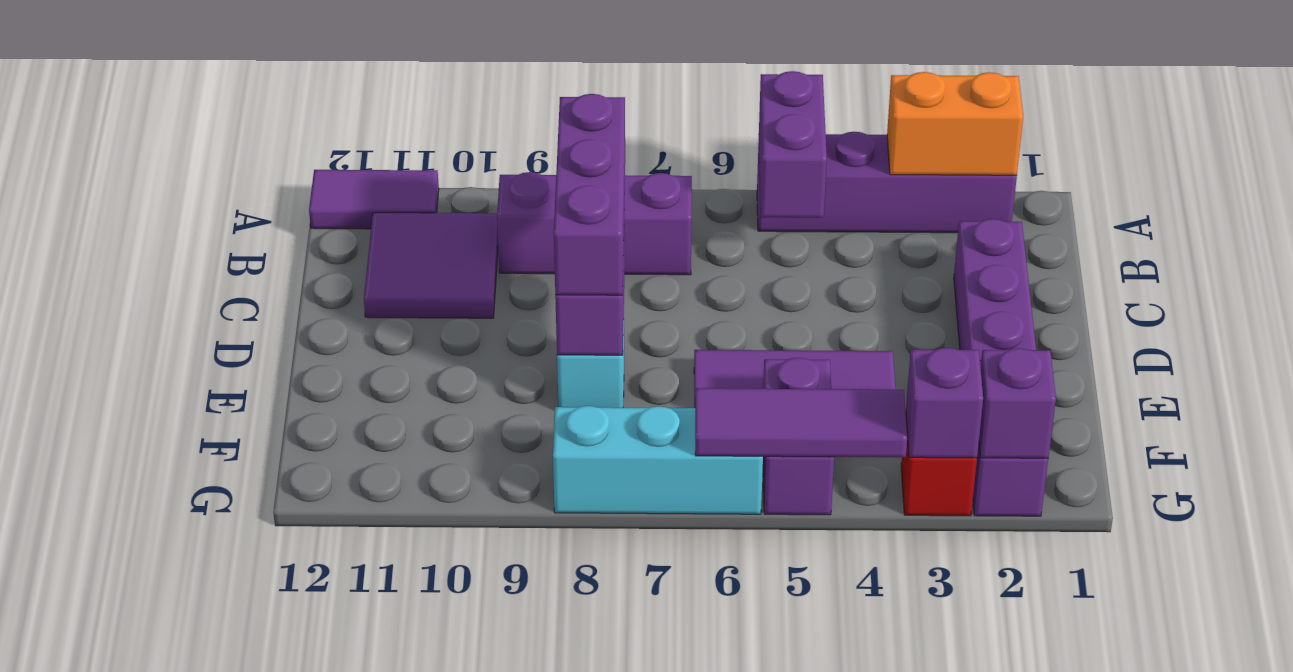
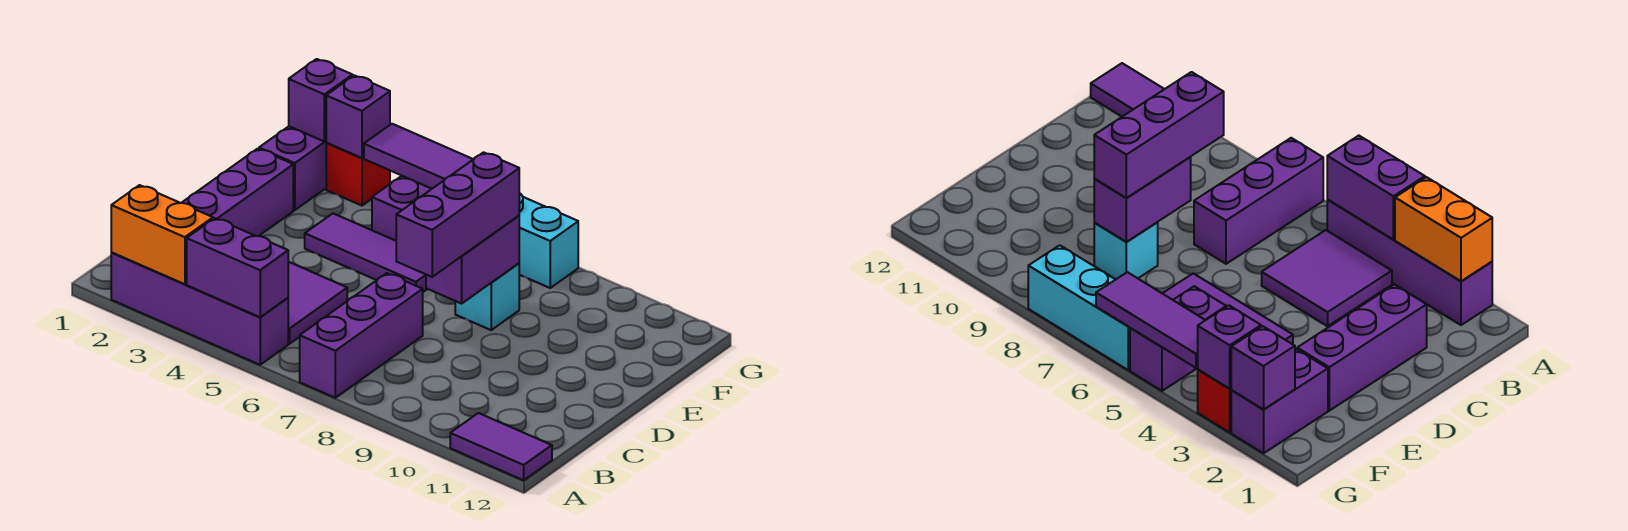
purple brick A5:B5 level 2 -> purple brick A4:A5 level 2
purple brick B7:B9 level 1 -> purple brick A7:C7 level 1
purple tile B10:C11 level 1 -> purple tile B4:C5 level 1

